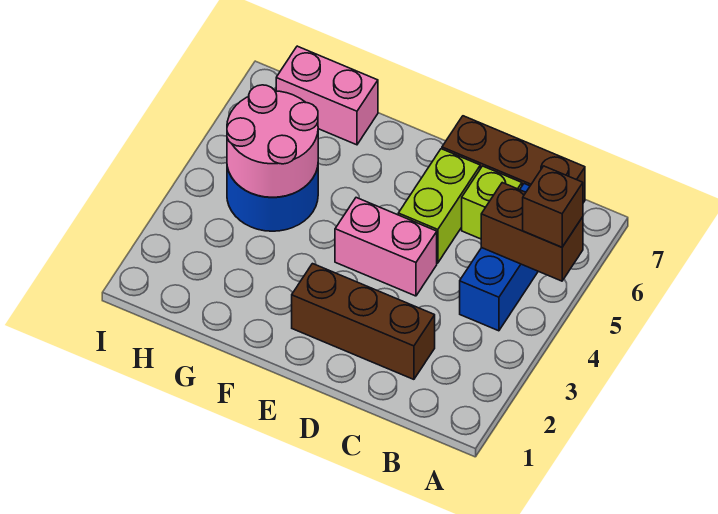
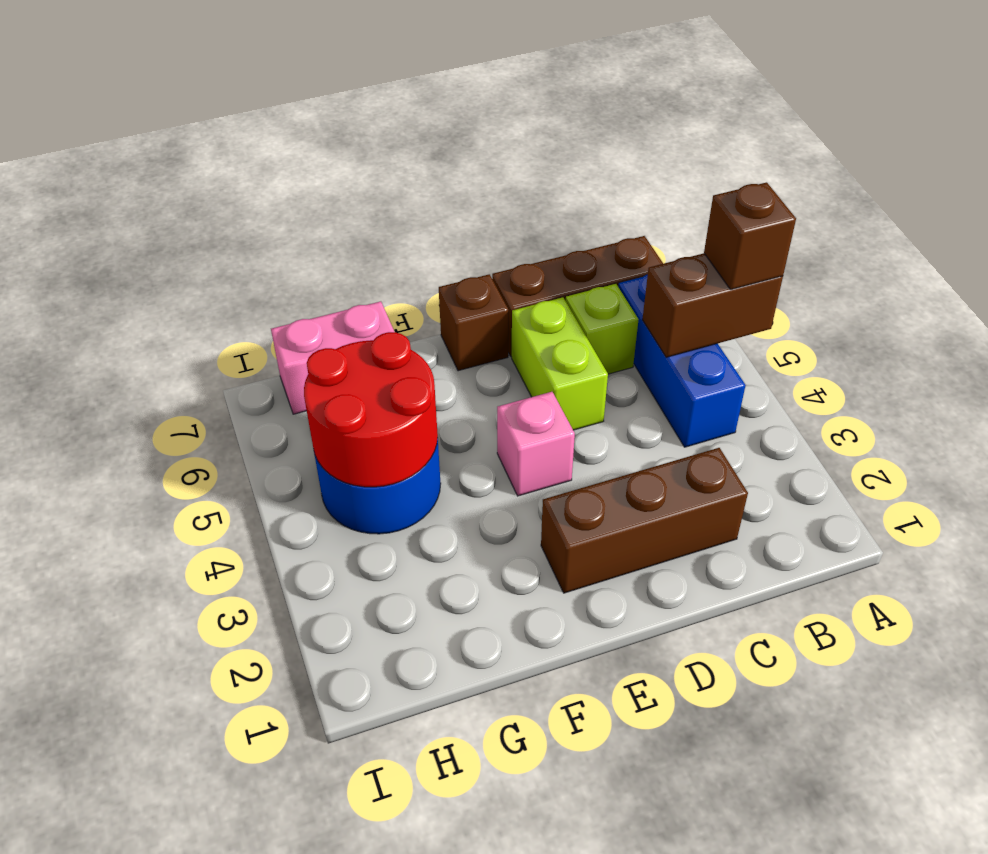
pink brick D4:E4 level 1 -> pink brick E4 level 1
none -> brown brick E7 level 1
pink round brick G4:H5 level 2 -> red round brick G4:H5 level 2

